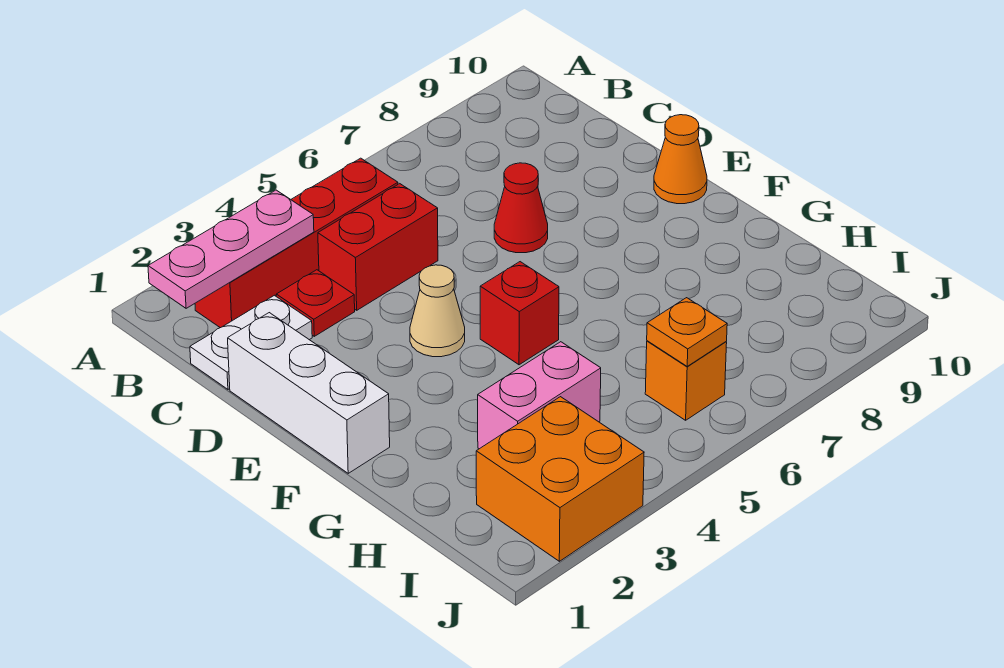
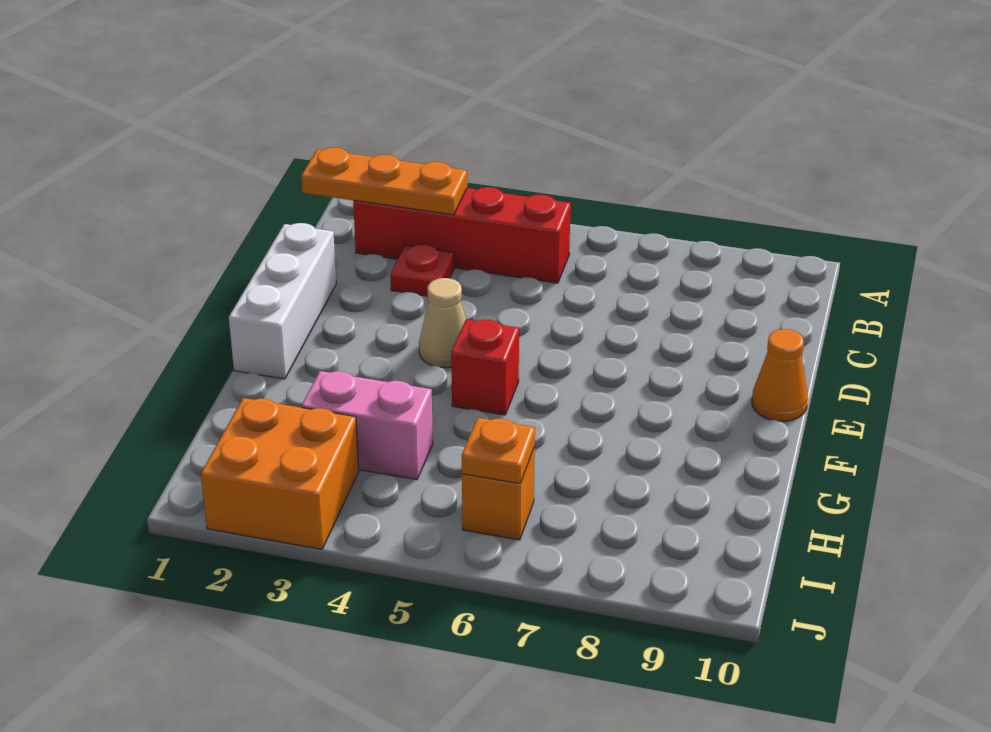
pink plate B1:B3 level 2 -> orange plate B1:B3 level 2
white plate C1:C2 level 1 -> none
red brick C4:C5 level 1 -> none
red cone D7 level 1 -> none

